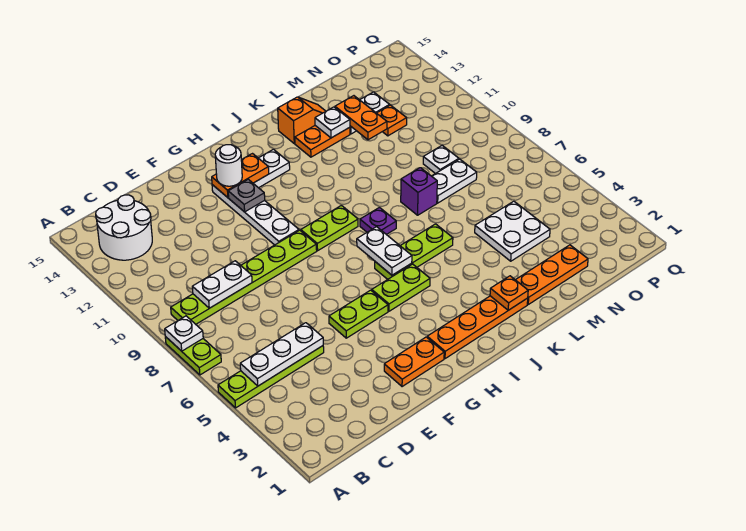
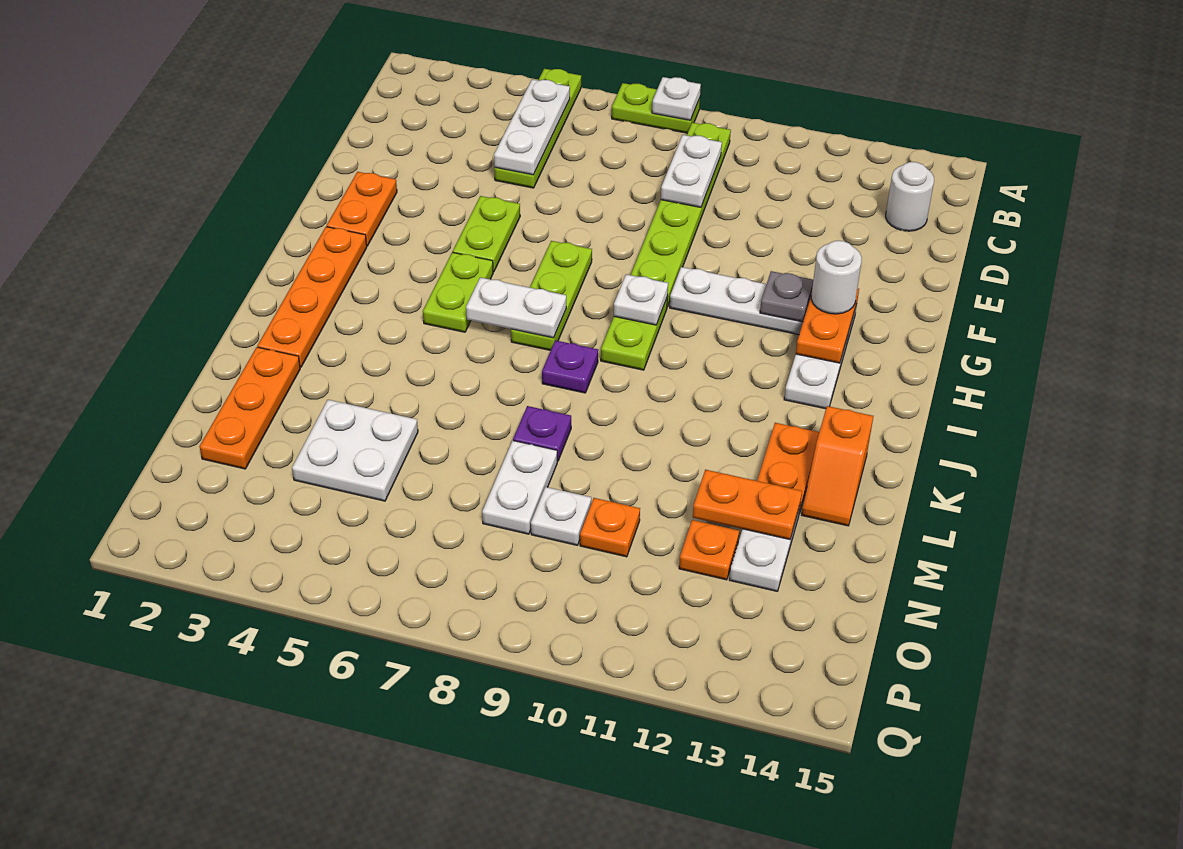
white round brick B13:C14 level 1 -> white round brick C14 level 1
lime plate I6:K6 level 1 -> lime plate G7:I7 level 1
orange plate K2 level 2 -> orange plate N10 level 1
purple brick L8 level 1 -> purple plate L8 level 1
white plate L13 level 2 -> white plate H9 level 2

